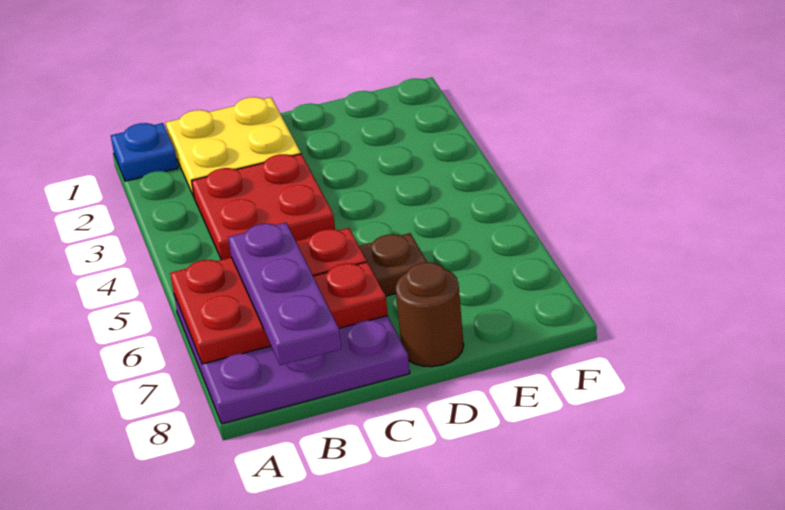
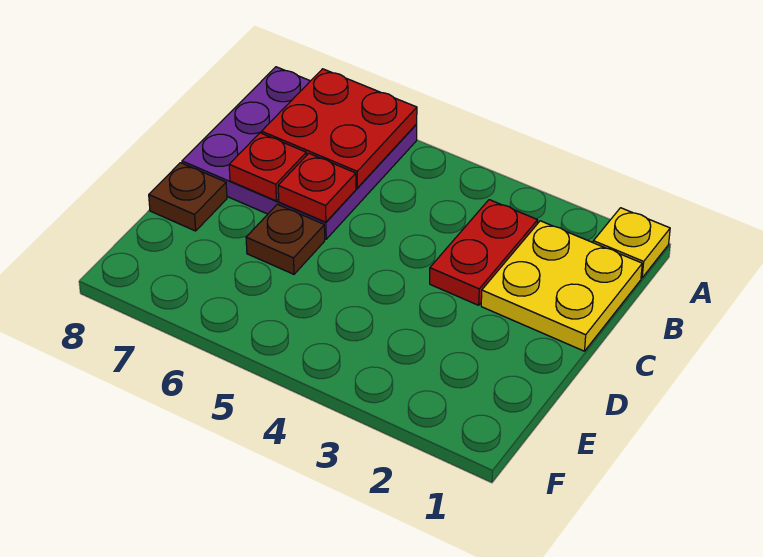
blue plate A1 level 1 -> yellow plate A1 level 1
red plate B3:C4 level 1 -> red plate B3:C3 level 1
purple plate B6:B8 level 3 -> none
brown round brick D8 level 1 -> brown plate D8 level 1

